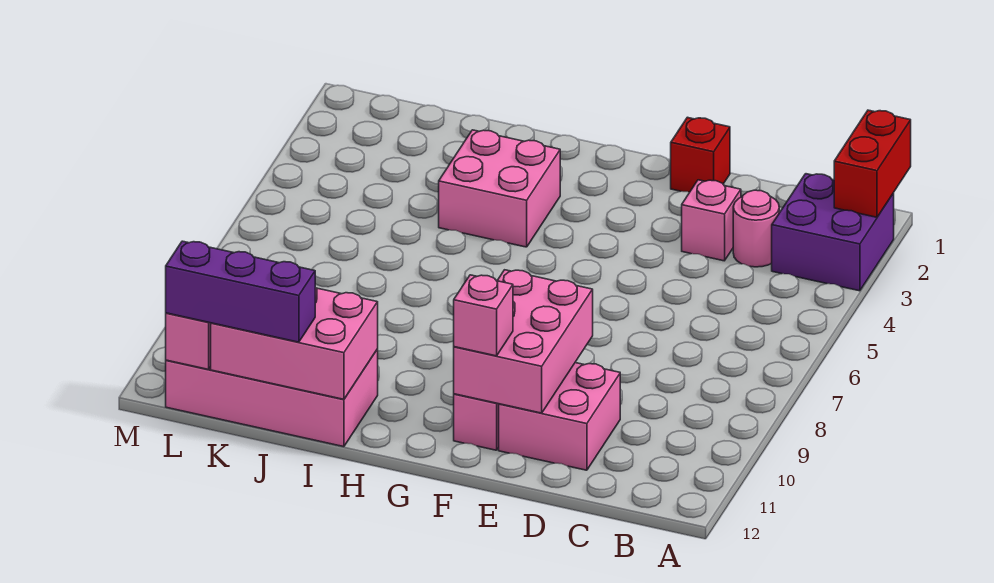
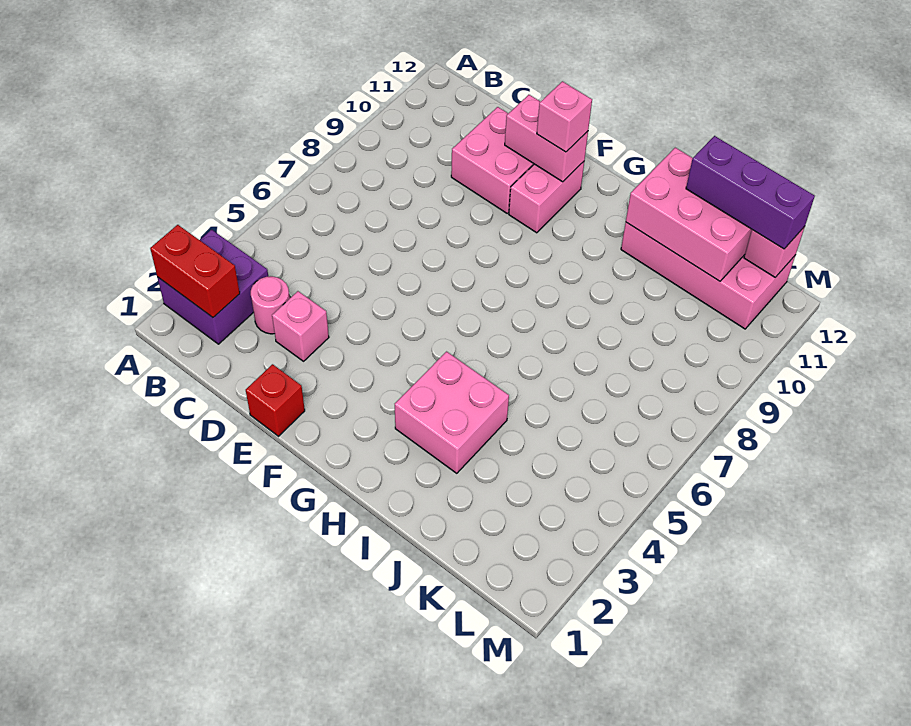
red brick A1:A2 level 2 -> red brick A2:B2 level 2
pink brick E9:F11 level 2 -> pink brick E11:F11 level 2

